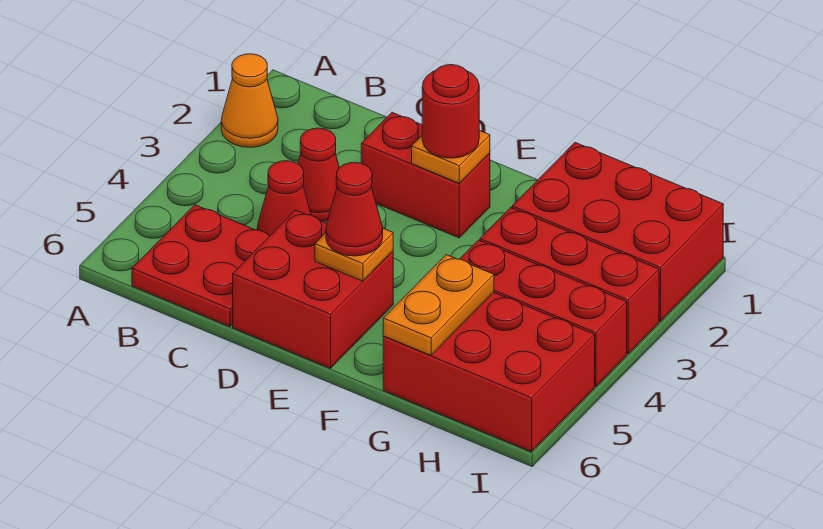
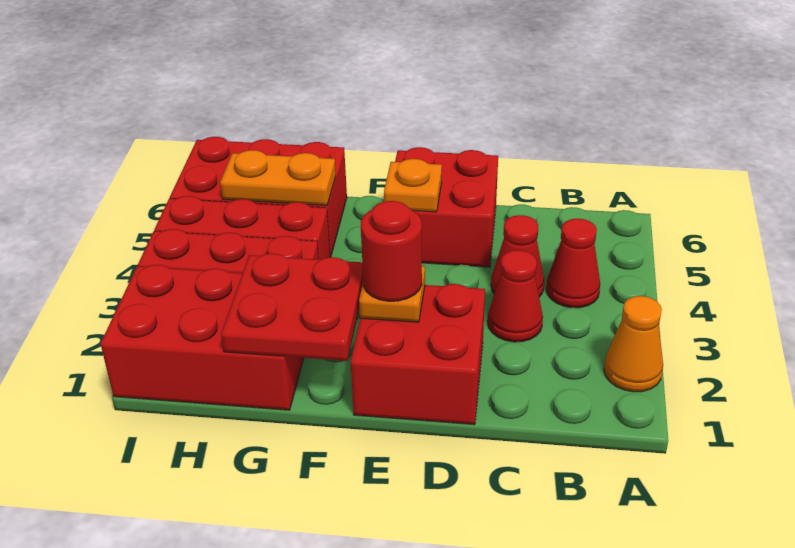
red plate B5:C6 level 1 -> red plate F1:G2 level 2
red brick D2:E2 level 1 -> red brick D1:E2 level 1
red cone E5 level 3 -> red cone B4 level 1
orange plate G5:G6 level 2 -> orange plate G5:H5 level 2

